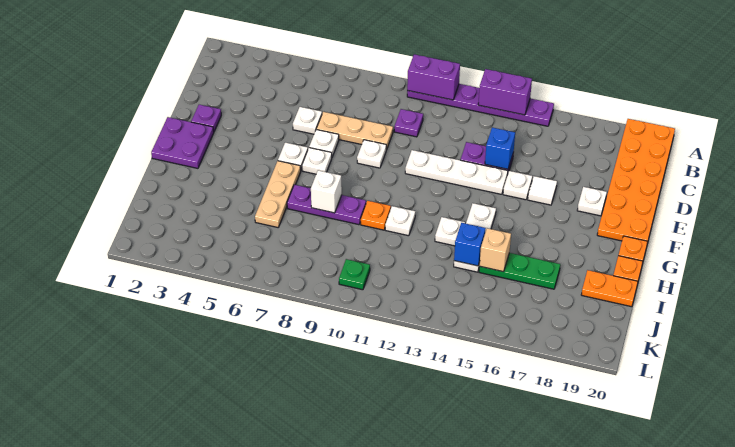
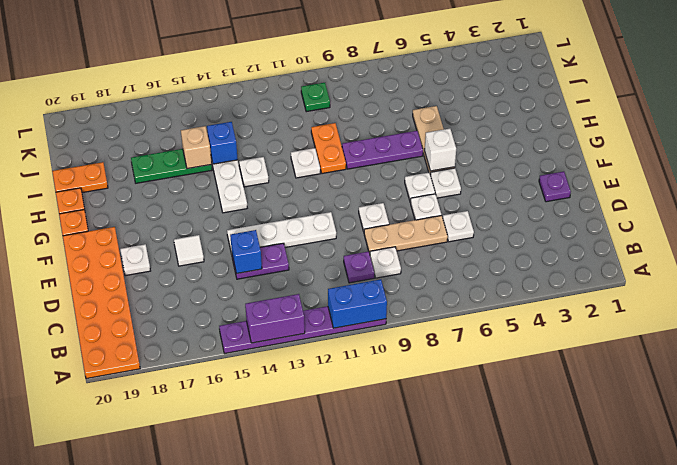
purple brick A10:A11 level 2 -> blue brick A10:A11 level 2
white plate E15 level 1 -> white plate C9 level 1
purple plate F1:G2 level 1 -> none
white brick H8 level 2 -> white brick G6 level 2
orange plate H10 level 1 -> orange plate H10:I10 level 1

